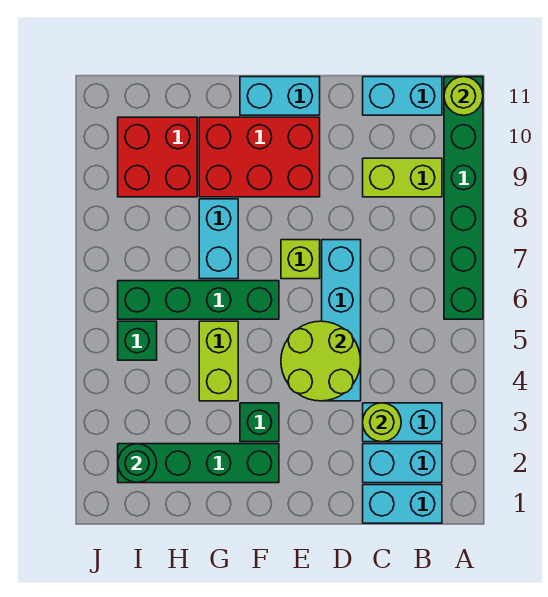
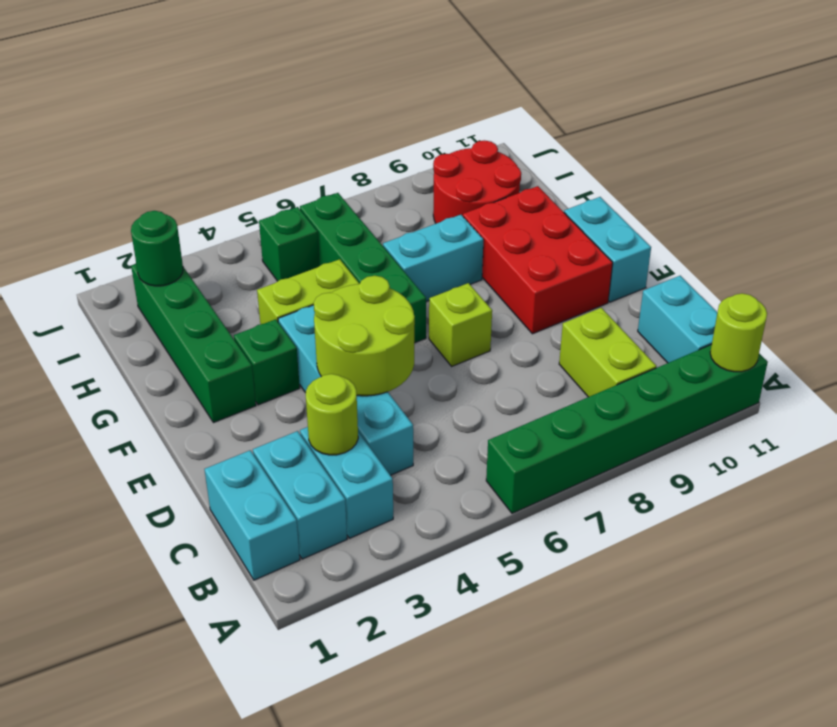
cyan brick D4:D7 level 1 -> cyan brick C4:F4 level 1
red brick H9:I10 level 1 -> red round brick H9:I10 level 1

